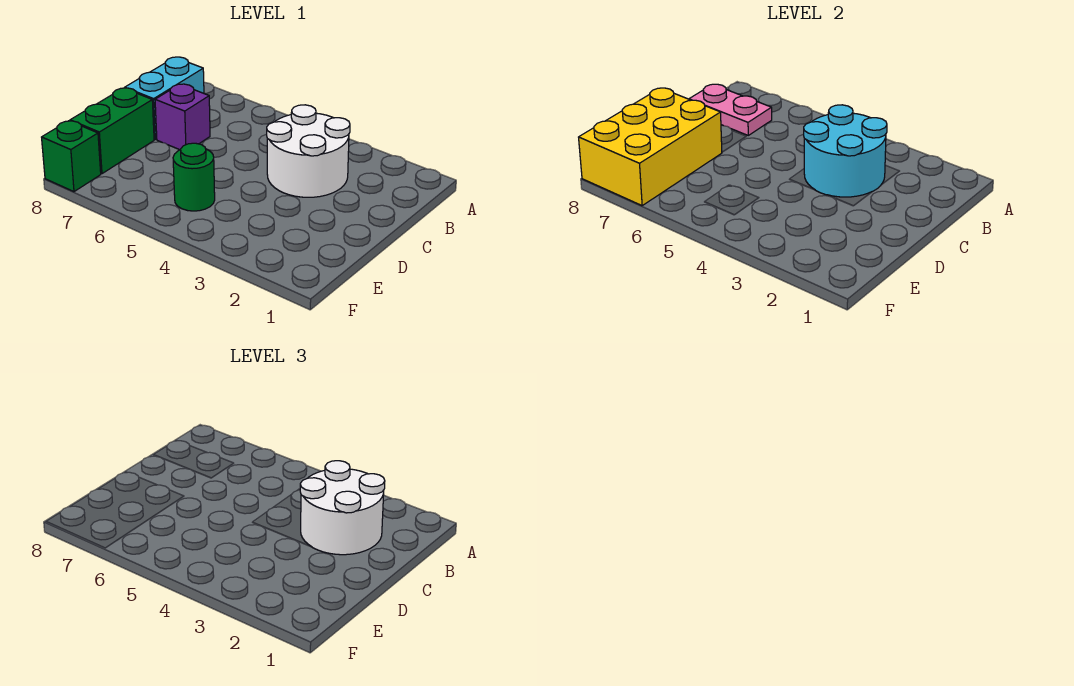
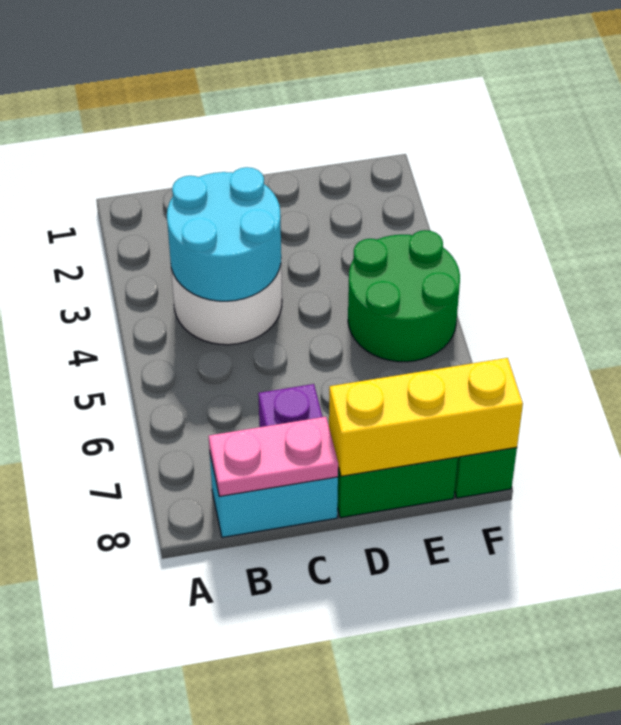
white round brick B2:C3 level 3 -> none
pink plate B7:B8 level 2 -> pink plate B8:C8 level 2
yellow brick D7:F8 level 2 -> yellow brick D8:F8 level 2
green round brick E5 level 1 -> green round brick E4:F5 level 1

